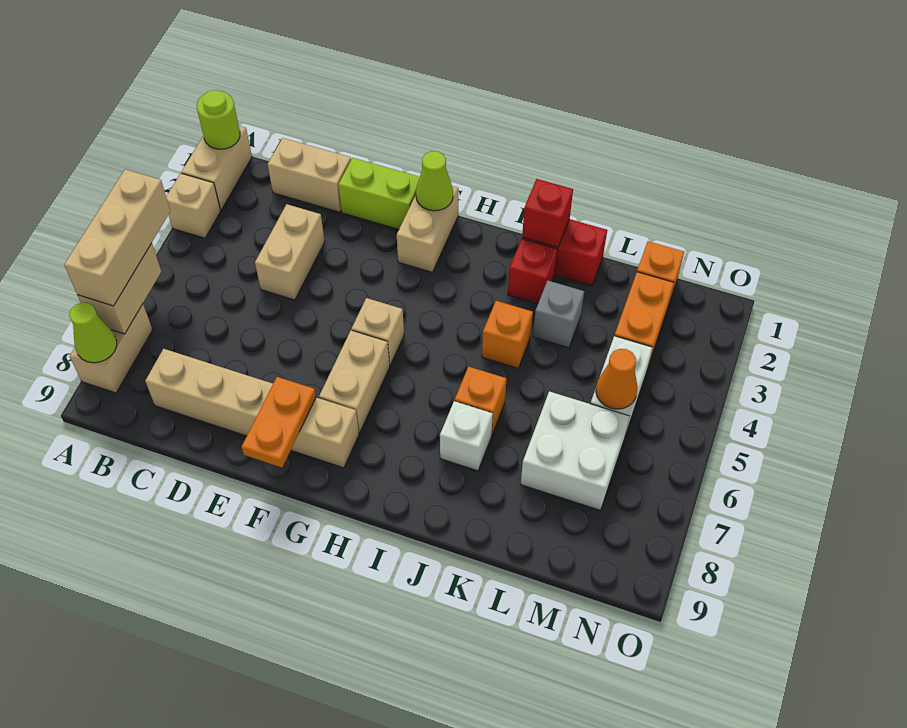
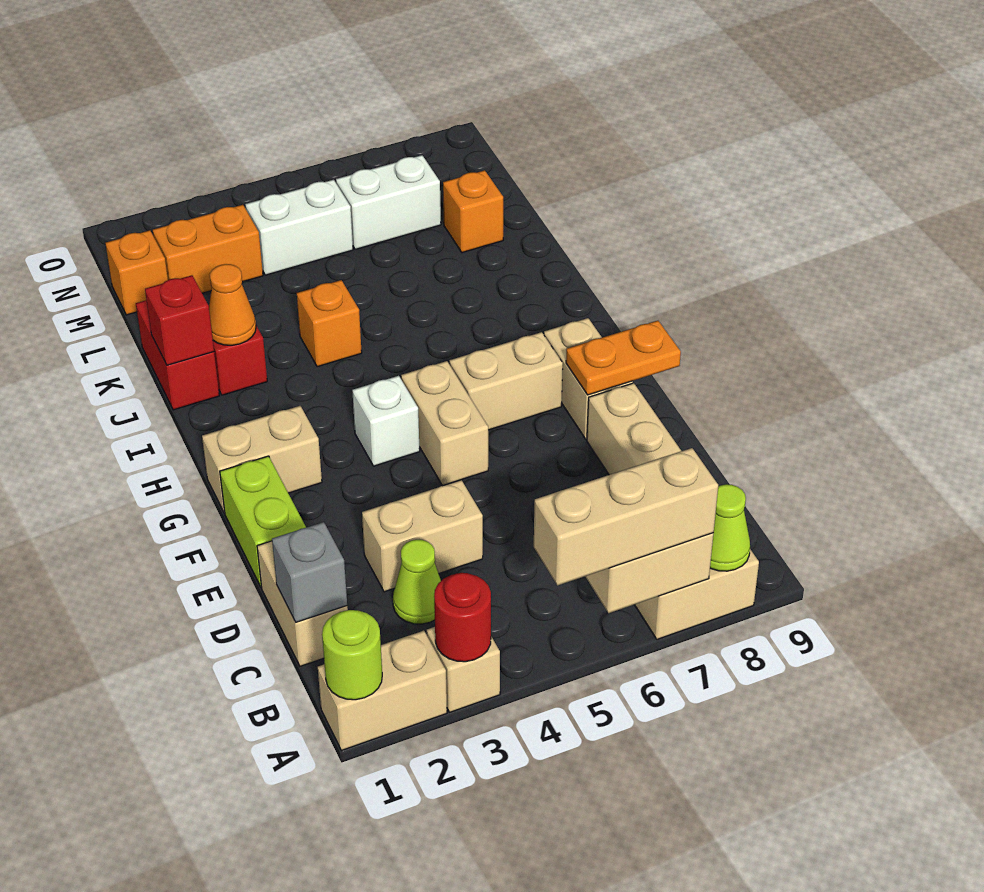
none -> red round brick A3 level 2
lime cone G1 level 2 -> lime cone C3 level 1
tan brick G5 level 1 -> tan brick F5:G5 level 1
orange brick J6 level 1 -> orange brick L8 level 1
white brick J7 level 1 -> white brick G4 level 1
grey brick K3 level 1 -> grey brick C1 level 2
white brick L6:M7 level 1 -> white brick M6:M7 level 1
orange cone M5 level 2 -> orange cone J2 level 2

